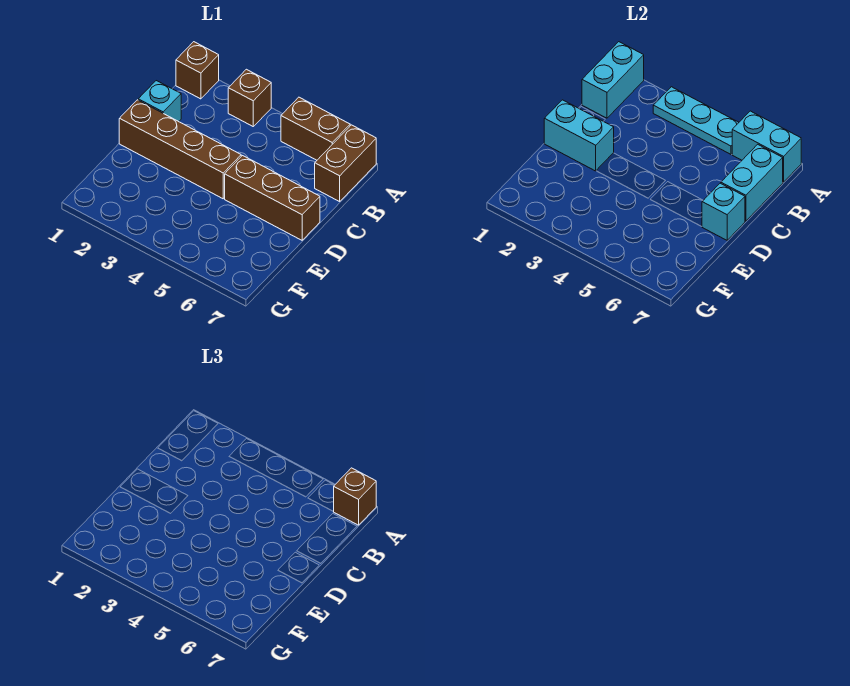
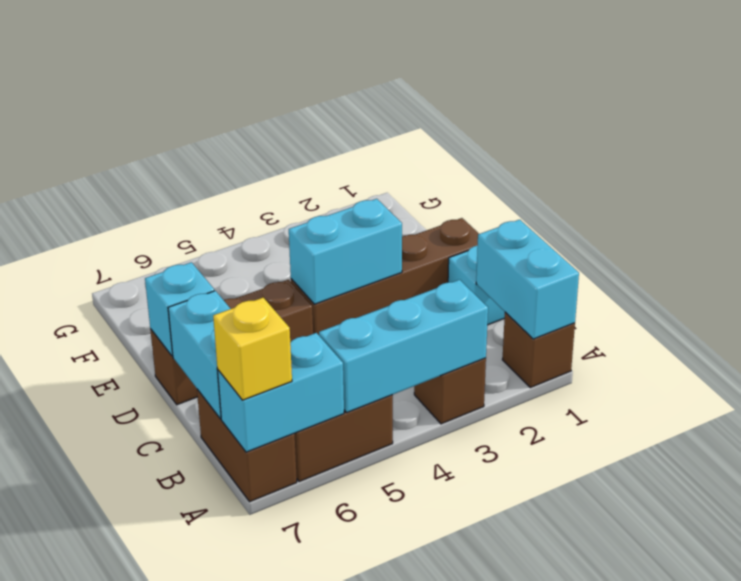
cyan plate A3:A5 level 2 -> cyan brick A3:A5 level 2
brown brick A7 level 3 -> yellow brick A7 level 3
cyan brick D1:D2 level 2 -> cyan brick D3:D4 level 2

